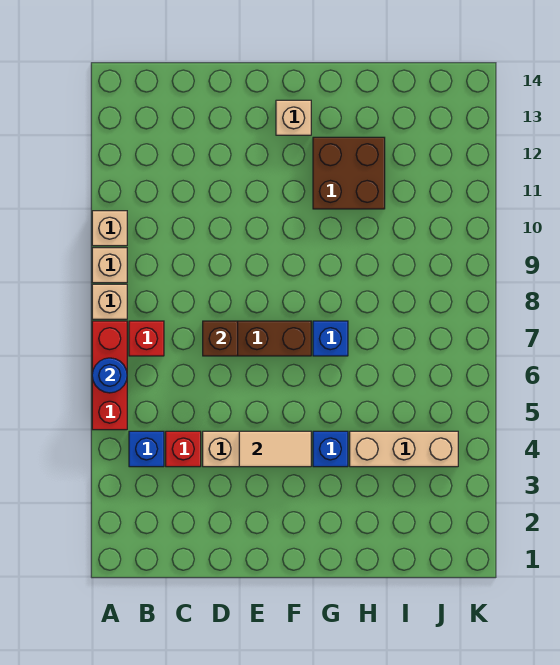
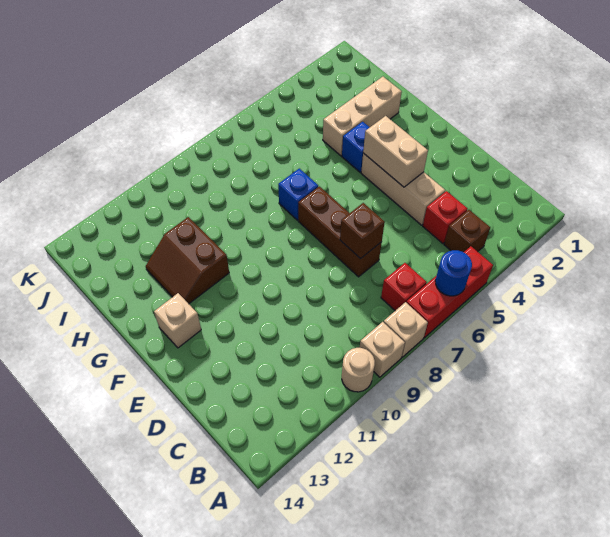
tan brick A10 level 1 -> tan round brick A10 level 1
blue brick B4 level 1 -> brown brick B4 level 1
tan tile E4:F4 level 2 -> tan brick E4:F4 level 2
brown brick G11:H12 level 1 -> brown slope G11:H12 level 1 top 11
tan brick H4:J4 level 1 -> tan brick H2:H4 level 1

